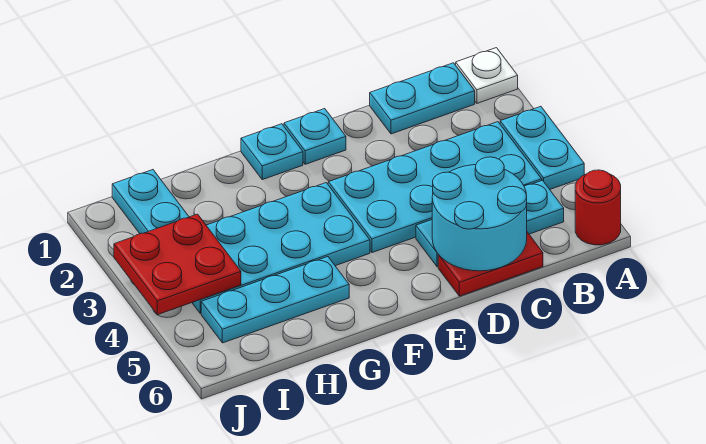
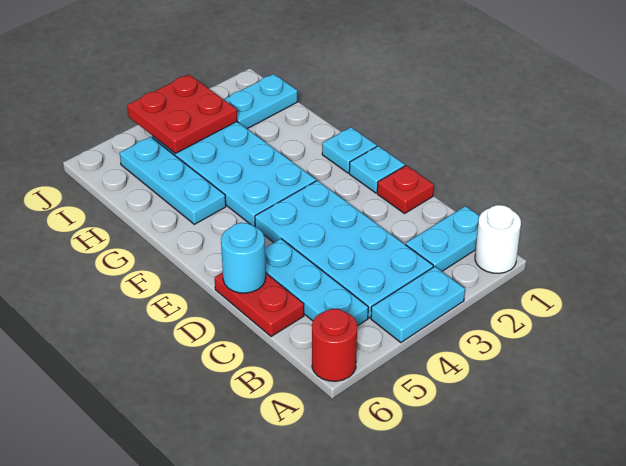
white plate A1 level 1 -> white round brick A1 level 1
cyan plate B1:C1 level 1 -> cyan plate B1:B2 level 1
cyan round brick C5:D6 level 2 -> cyan round brick D6 level 2
none -> red plate D1 level 1

